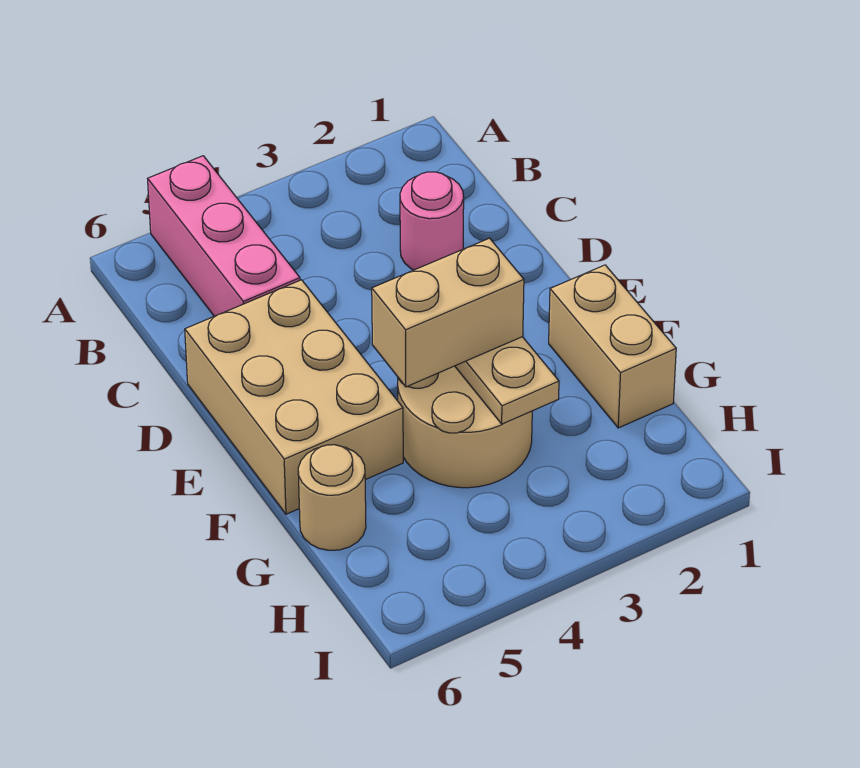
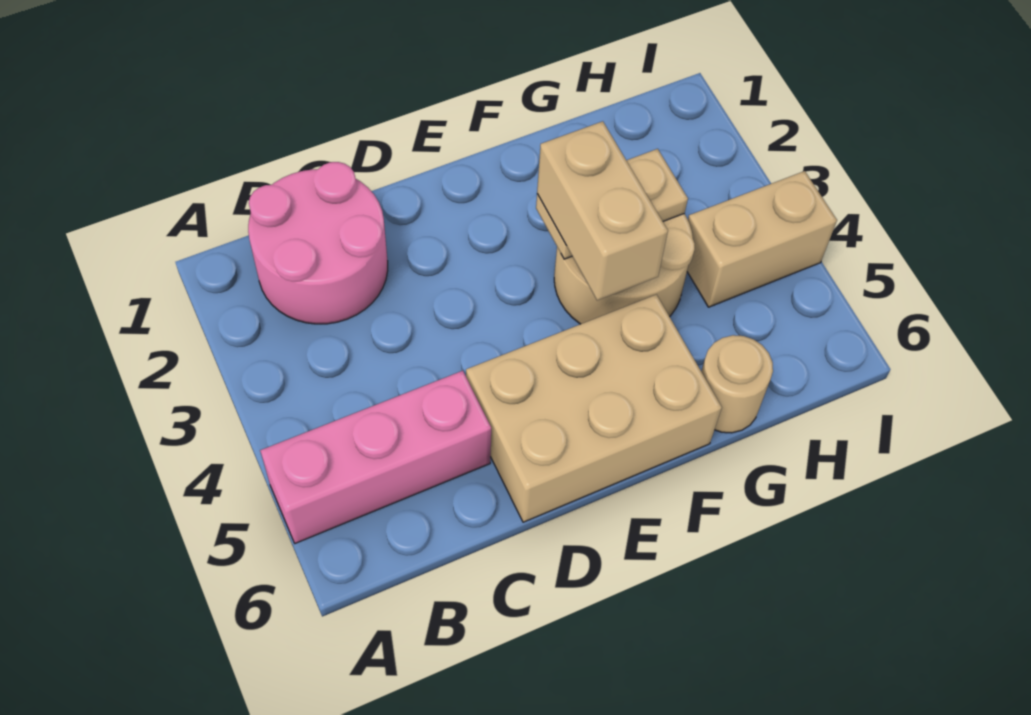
pink round brick C2 level 1 -> pink round brick B1:C2 level 1
tan brick F1:G1 level 1 -> tan brick H4:I4 level 1

